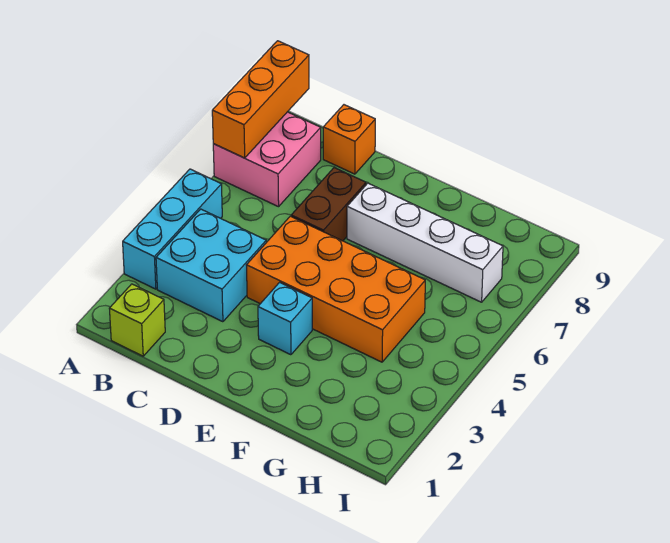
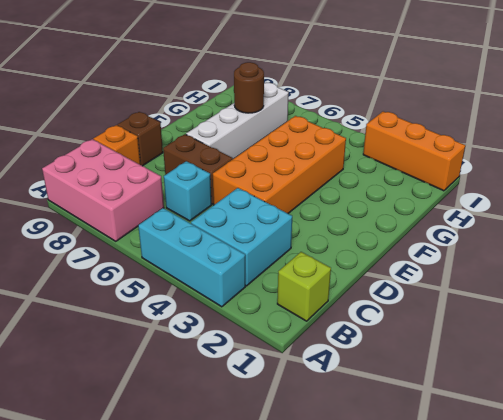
pink brick A7:B8 level 1 -> pink brick A7:B9 level 1
orange brick A7:A9 level 2 -> orange brick I1:I3 level 1
none -> brown brick D9 level 1
cyan brick E3 level 1 -> cyan brick C6 level 1
none -> brown round brick G7 level 2

